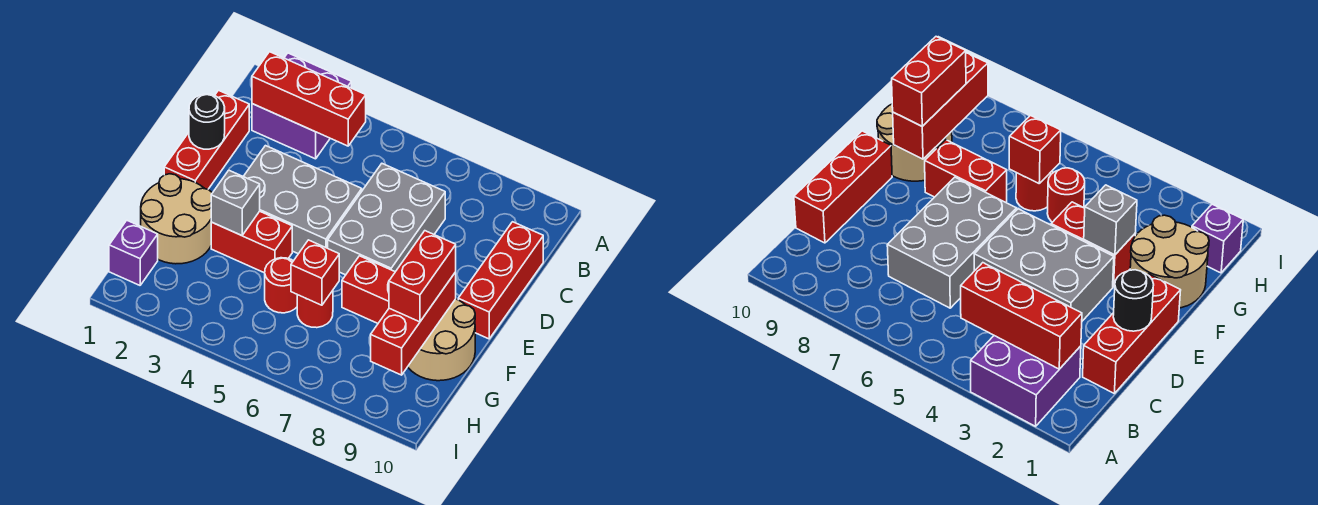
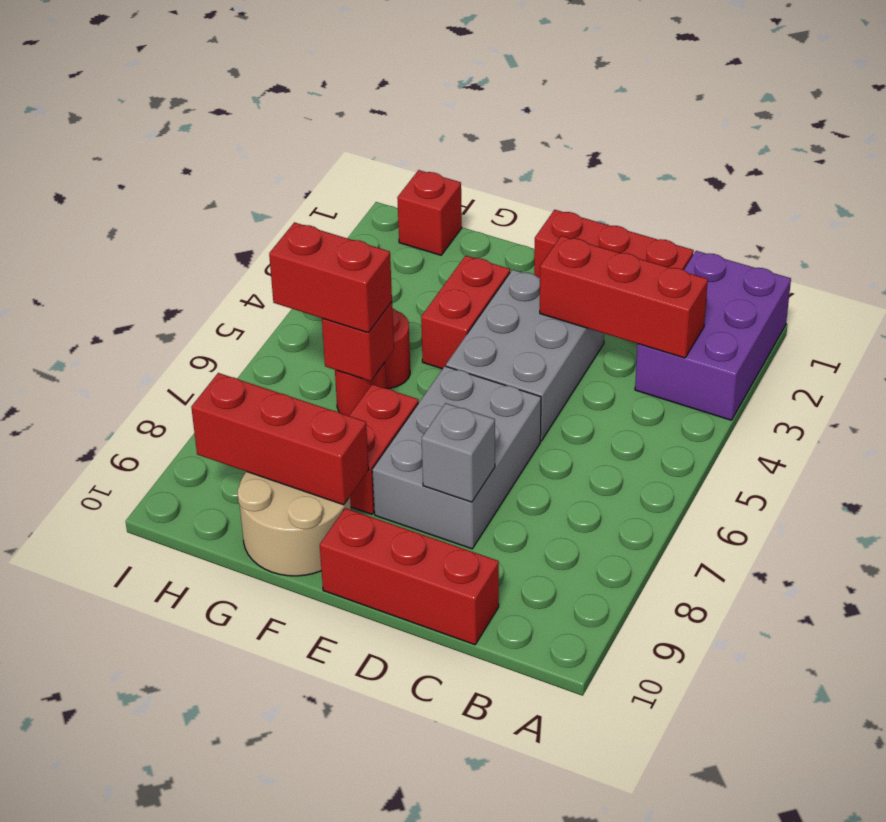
purple brick A2:B3 level 1 -> purple brick A1:B3 level 1
red brick B2:B4 level 2 -> red brick B3:D3 level 2
grey brick C6:E7 level 1 -> grey brick D6:E8 level 1
black round brick D1 level 2 -> none
tan round brick F1:G2 level 1 -> none
grey brick F3 level 2 -> grey brick D8 level 2
red brick F9:G9 level 3 -> red brick G6:H6 level 3
purple brick H1 level 1 -> red brick H1 level 1

